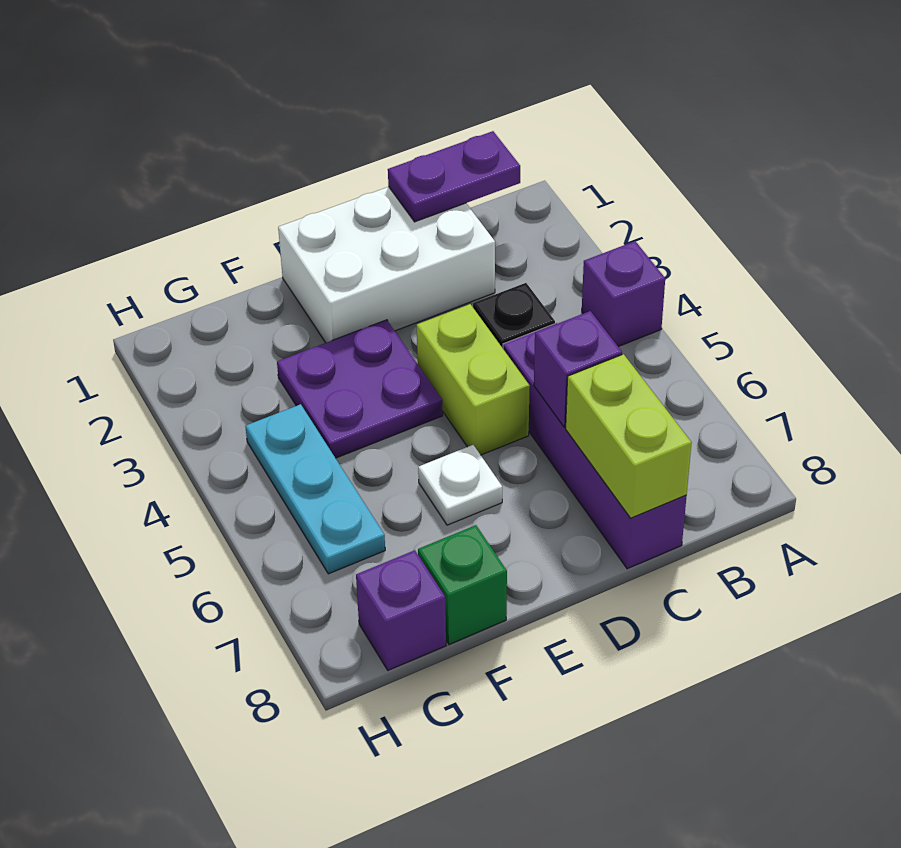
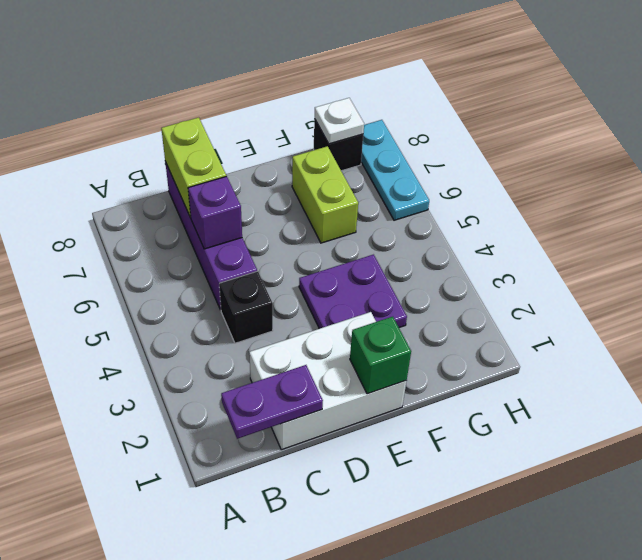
purple brick A4 level 1 -> none
lime brick D4:D5 level 1 -> lime brick F6:F7 level 1
white plate E6 level 1 -> white plate G8 level 2
green brick F8 level 1 -> green brick E1 level 2
cyan plate G4:G6 level 1 -> cyan plate H6:H8 level 1
purple brick G8 level 1 -> black brick G8 level 1

